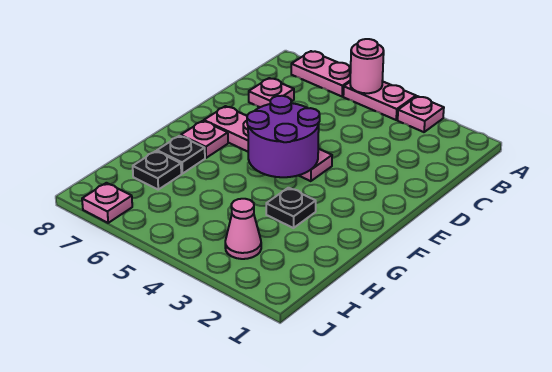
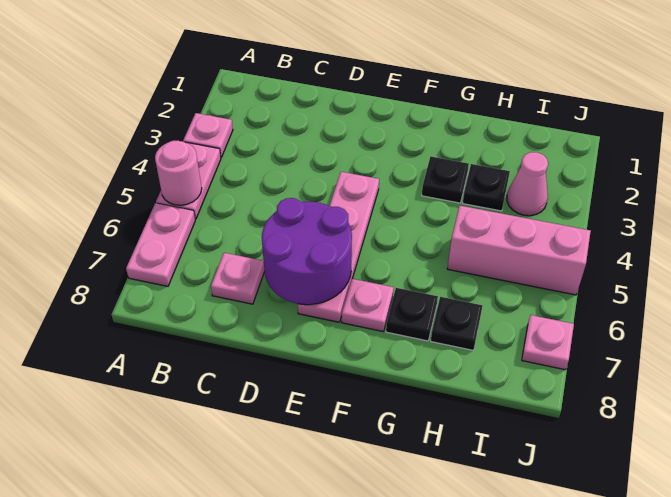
purple round brick E4:F5 level 2 -> purple round brick D6:E7 level 2
none -> black plate H3 level 1
none -> pink brick H5:J5 level 1

